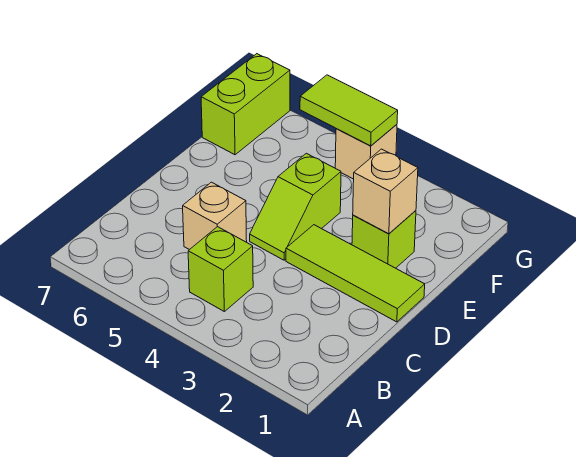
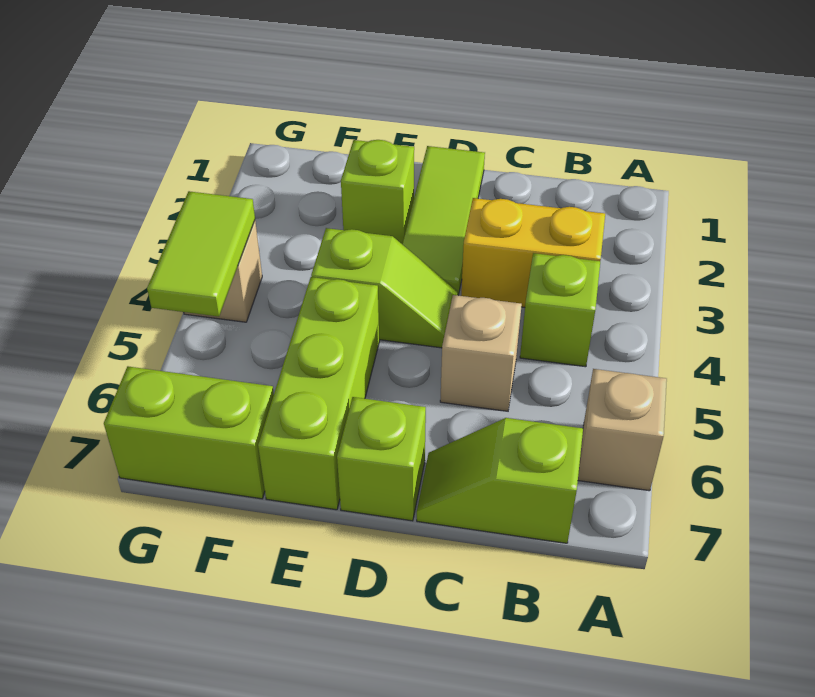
none -> yellow brick B3:C3 level 1
none -> lime slope B7:C7 level 1 top B
none -> lime brick D7 level 1
tan brick E2 level 2 -> tan brick A6 level 1
none -> lime brick E5:E7 level 1

